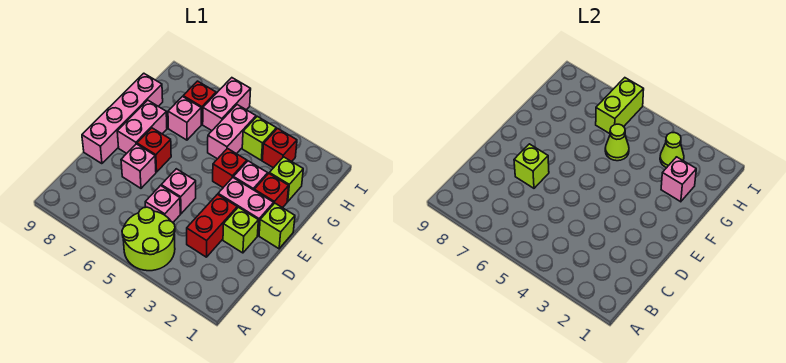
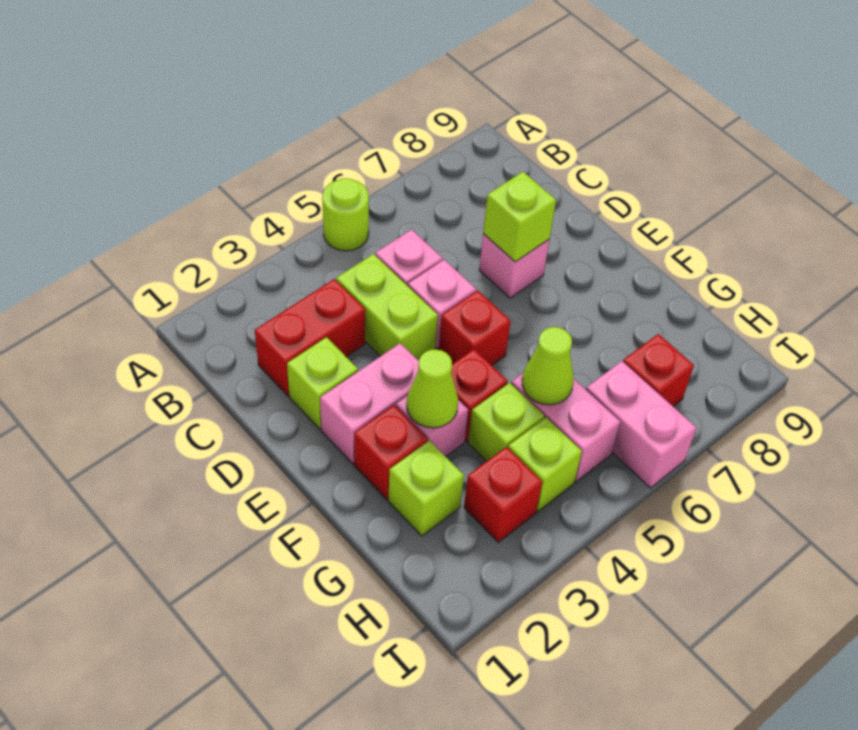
lime round brick A4:B5 level 1 -> lime round brick A5 level 1
red brick C3:D3 level 1 -> red brick C2:C3 level 1
pink brick D9:G9 level 1 -> none
lime brick E1 level 1 -> lime brick G4 level 1
red brick E7 level 1 -> red brick E5 level 1
pink brick E8:F8 level 1 -> none
pink brick G2 level 2 -> none
pink brick G7 level 1 -> none
lime cone H3 level 2 -> lime cone F3 level 2
lime brick H6:I6 level 2 -> lime brick C4:D4 level 1

